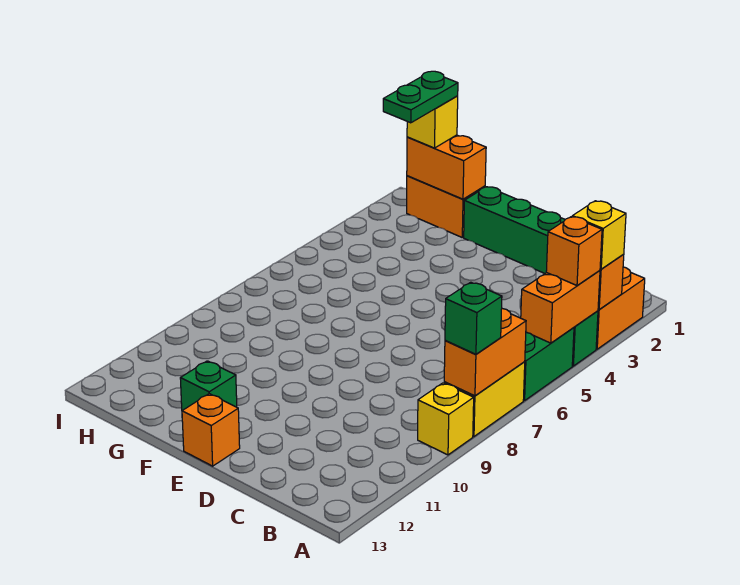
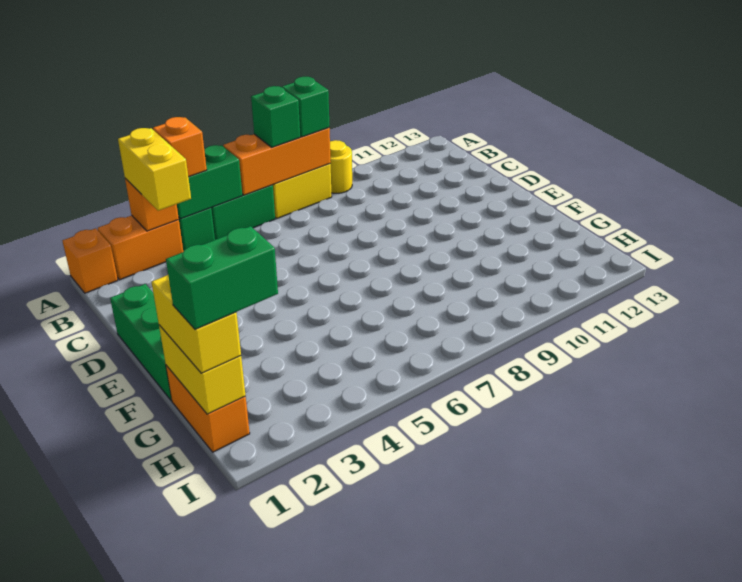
yellow brick A3 level 3 -> yellow brick A3:B3 level 3
orange brick A4:A5 level 2 -> green brick A4:A5 level 2
orange brick A7:A8 level 2 -> orange brick A6:A8 level 2
yellow brick A9 level 1 -> yellow round brick A9 level 1
orange brick E13 level 1 -> orange brick A1 level 1
green brick F12 level 1 -> green brick A7 level 3
orange brick G1:H1 level 2 -> yellow brick G1:H1 level 2
yellow brick H1 level 3 -> yellow brick G1:H1 level 3
green plate H1:H2 level 4 -> green brick H1:H2 level 4

